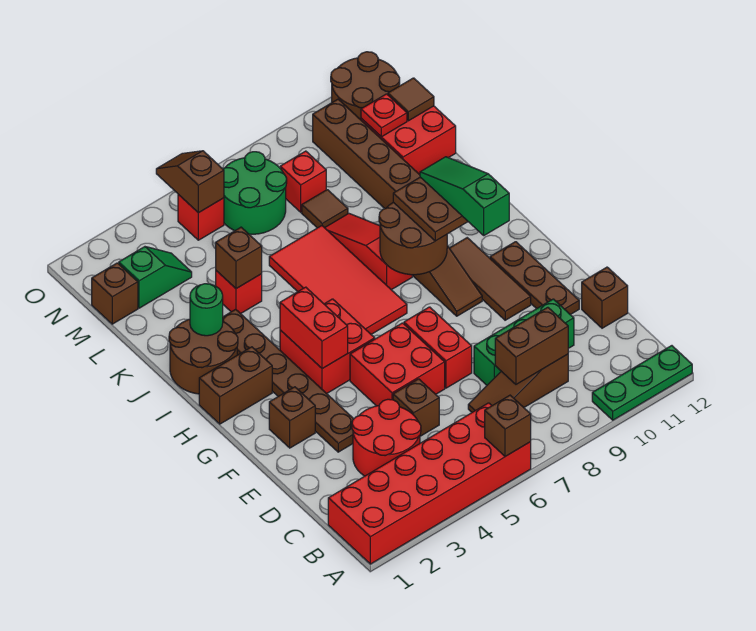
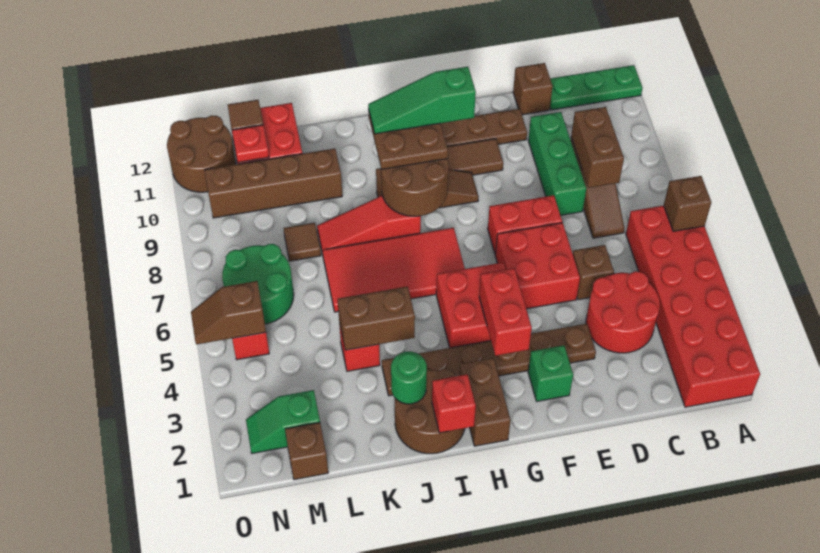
green plate A10:A12 level 1 -> green plate A12:C12 level 1
brown brick F2 level 1 -> green brick F2 level 1
red brick G4:H4 level 2 -> red brick G3:G4 level 2
brown brick K4 level 2 -> brown brick J4:K4 level 2
green slope M2:M3 level 1 top 2 -> green slope M2:N2 level 1 top M
red brick M8 level 1 -> red brick I1 level 2

